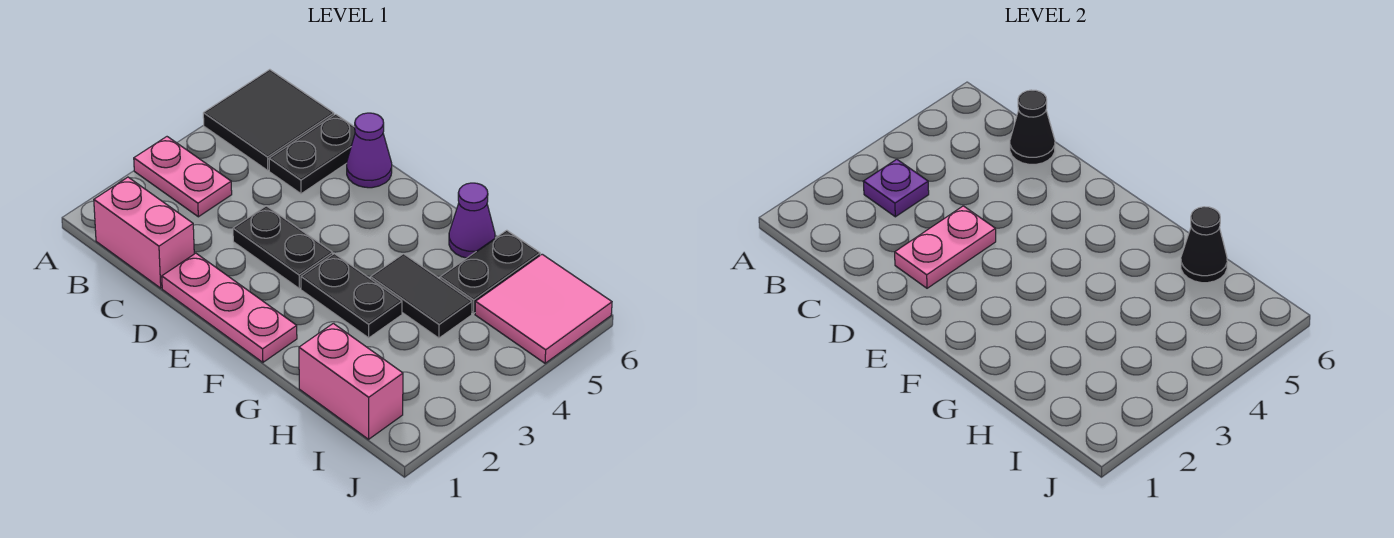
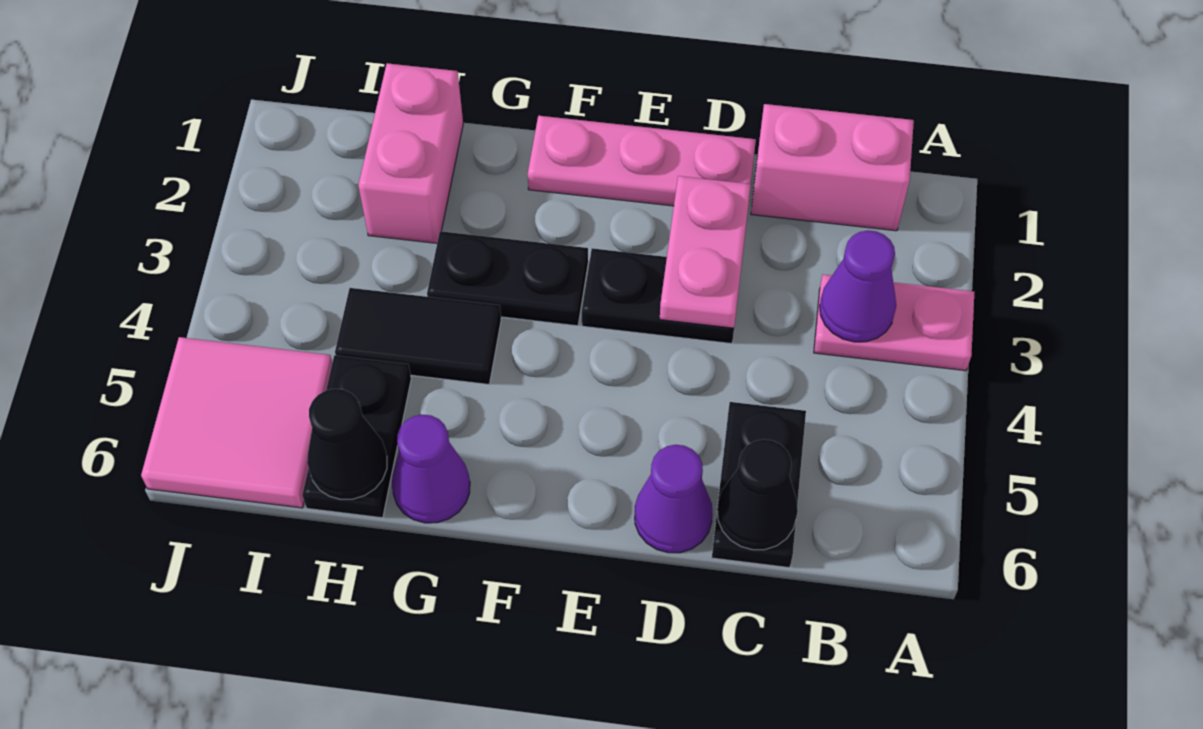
black tile A5:B6 level 1 -> none
purple plate B3 level 2 -> purple cone B3 level 2
pink brick H1:I1 level 1 -> pink brick H1:H2 level 1

